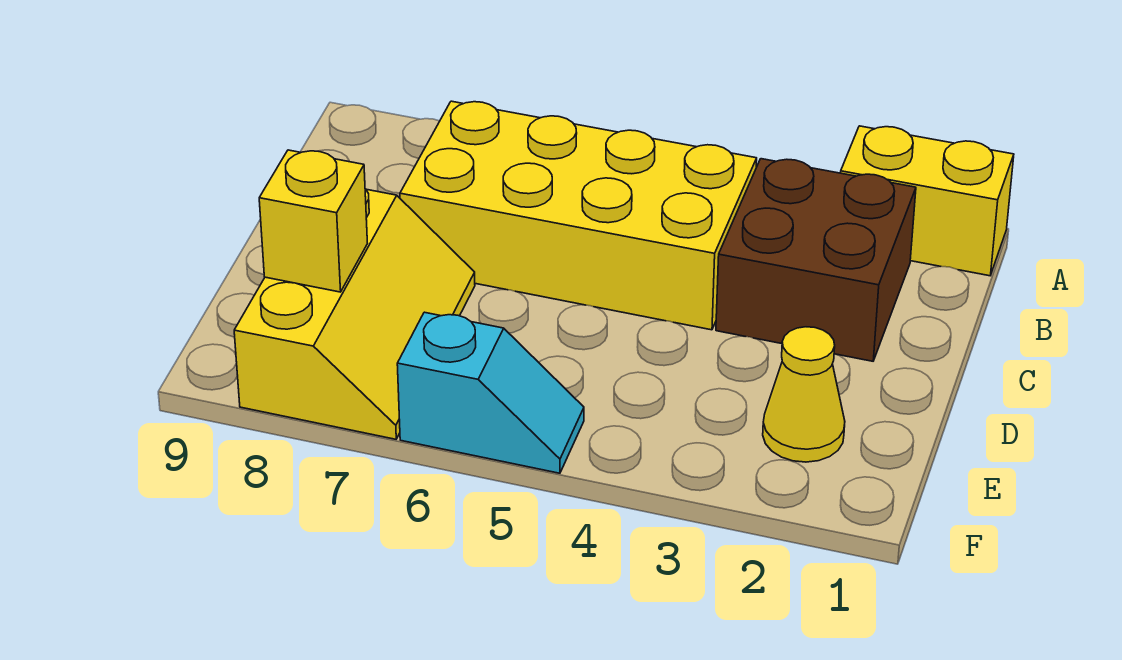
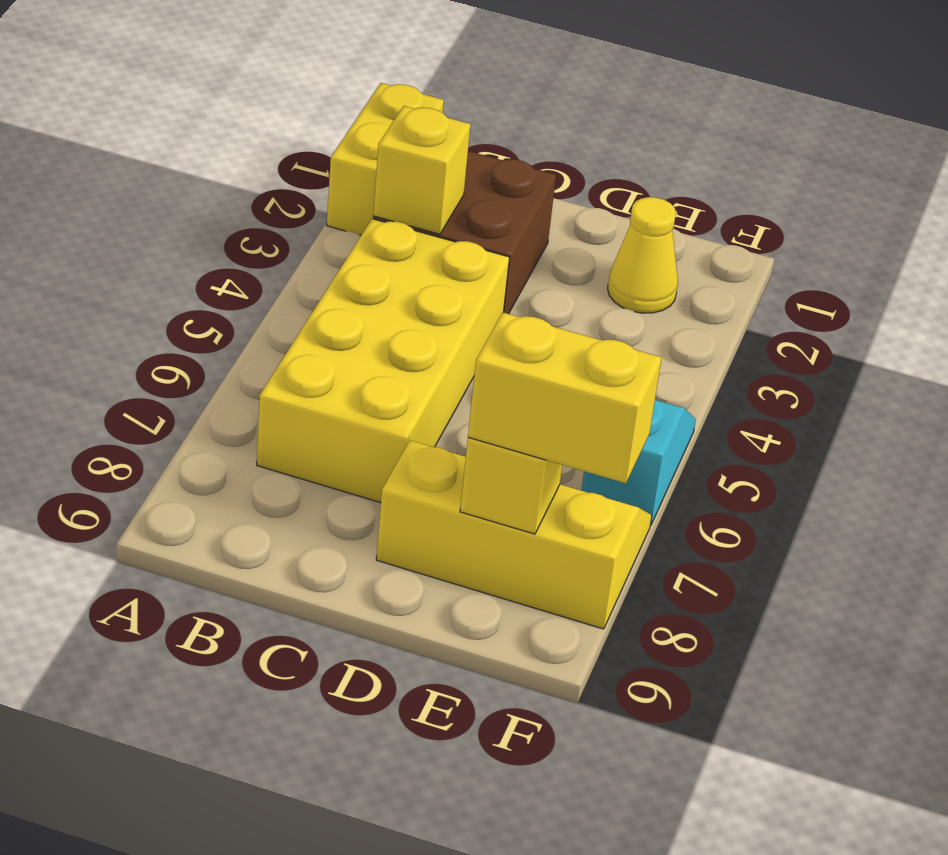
none -> yellow brick B3 level 2
none -> yellow brick E8:F8 level 3

